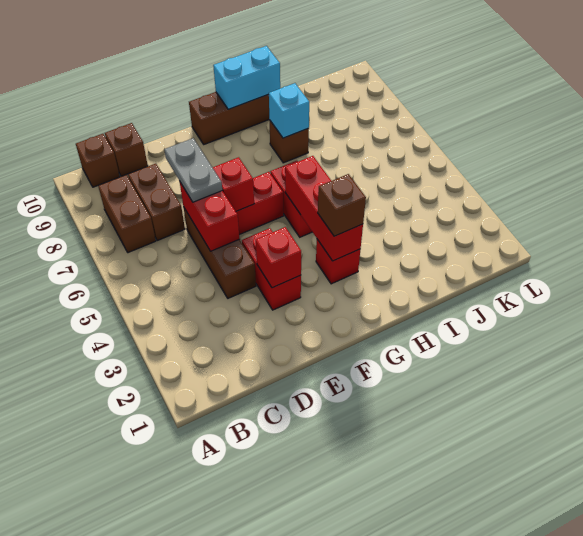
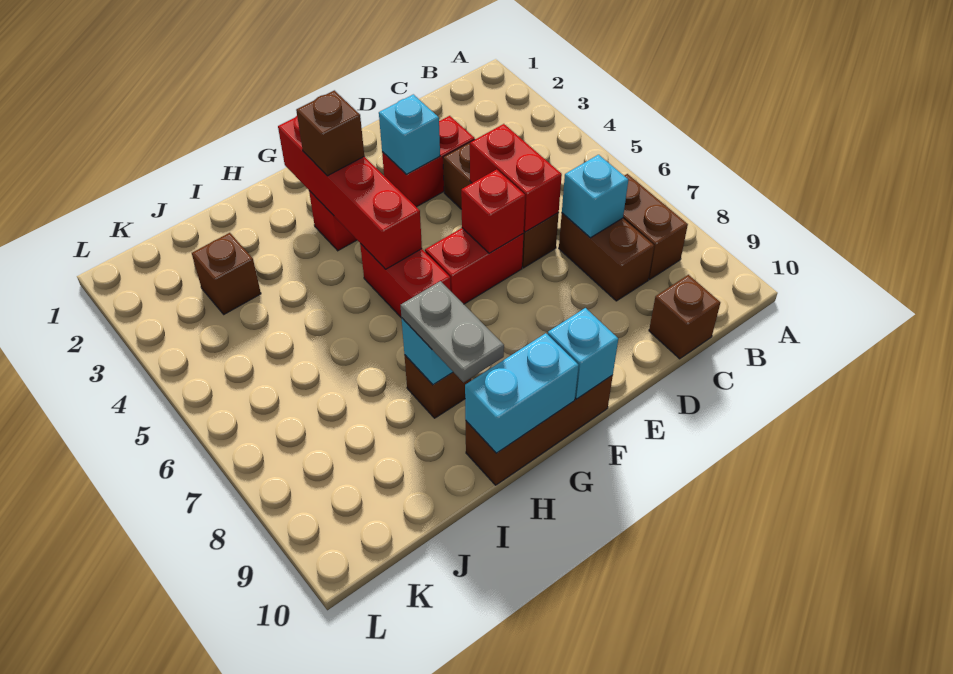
brown brick B10 level 1 -> brown brick J3 level 1
none -> cyan brick C7 level 2
grey plate D6:D7 level 3 -> grey plate H8:H9 level 3
red brick E3:E4 level 1 -> red brick D3:E3 level 1
red brick E3 level 2 -> cyan brick E3 level 2
none -> cyan brick F10 level 2
red brick G3:G5 level 2 -> red brick G2:G5 level 2

